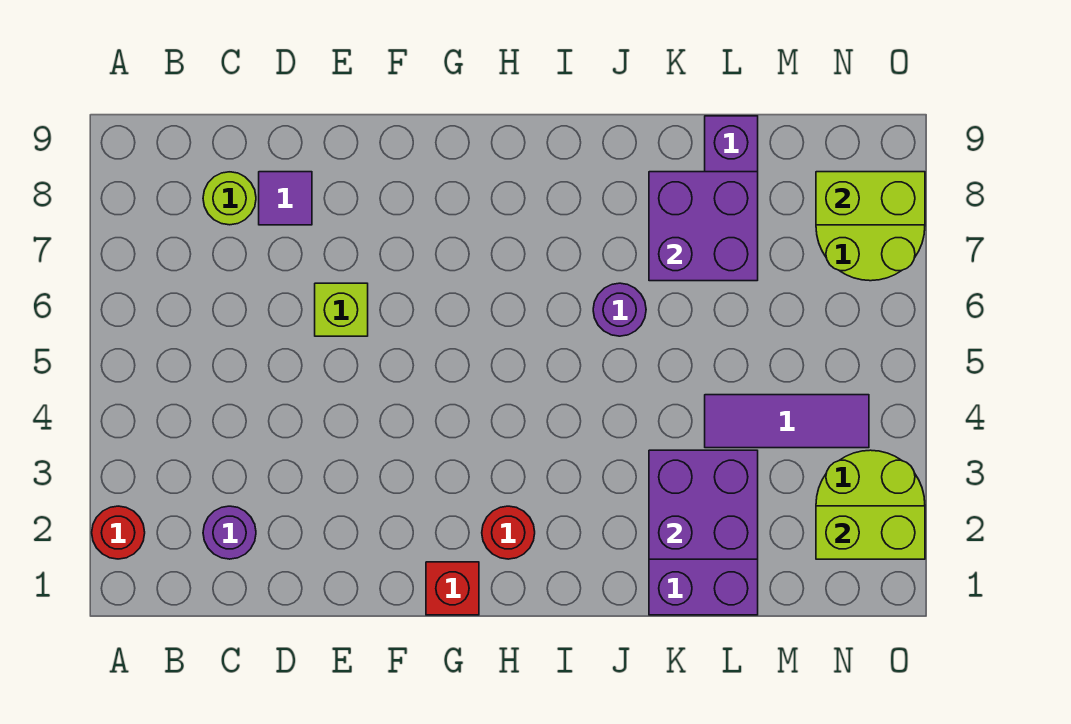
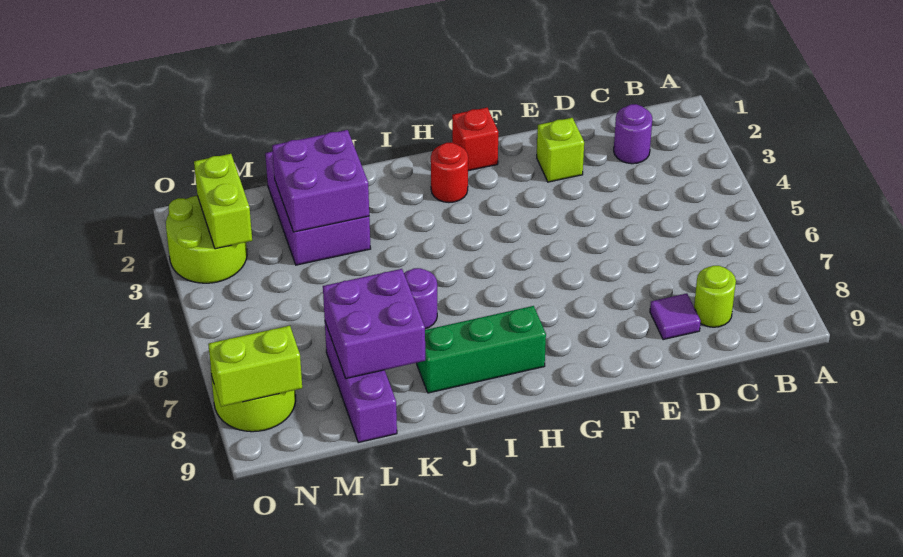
red round brick A2 level 1 -> none
lime brick E6 level 1 -> lime brick E2 level 1
none -> green brick H8:J8 level 1
purple tile L4:N4 level 1 -> none
lime brick N2:O2 level 2 -> lime brick N2:N3 level 2

